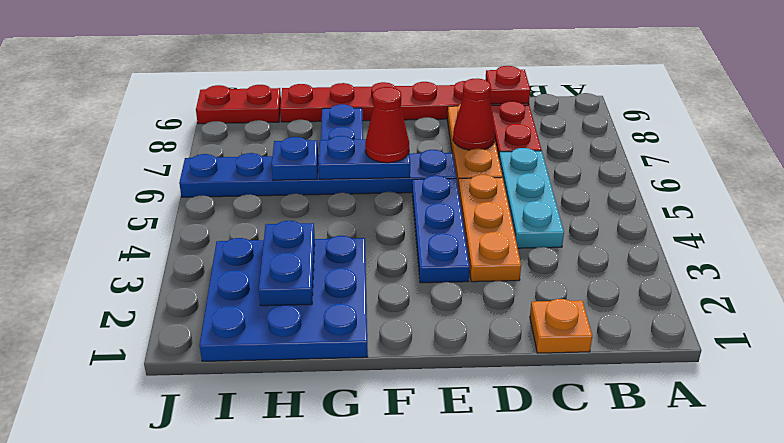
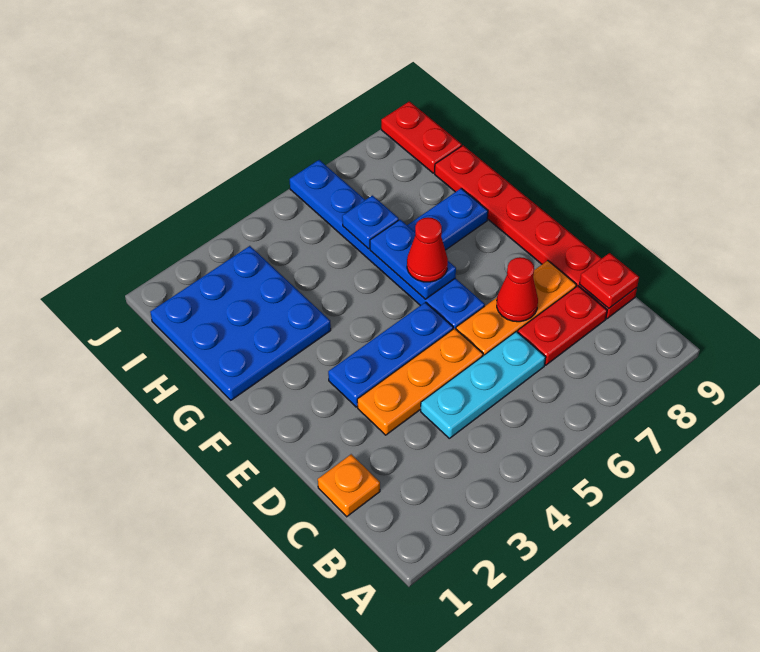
blue plate H2:H3 level 2 -> none

